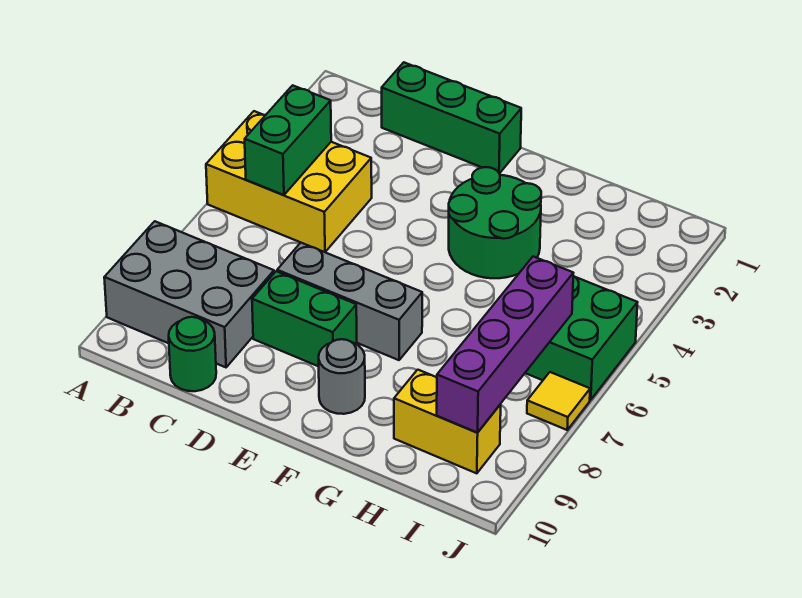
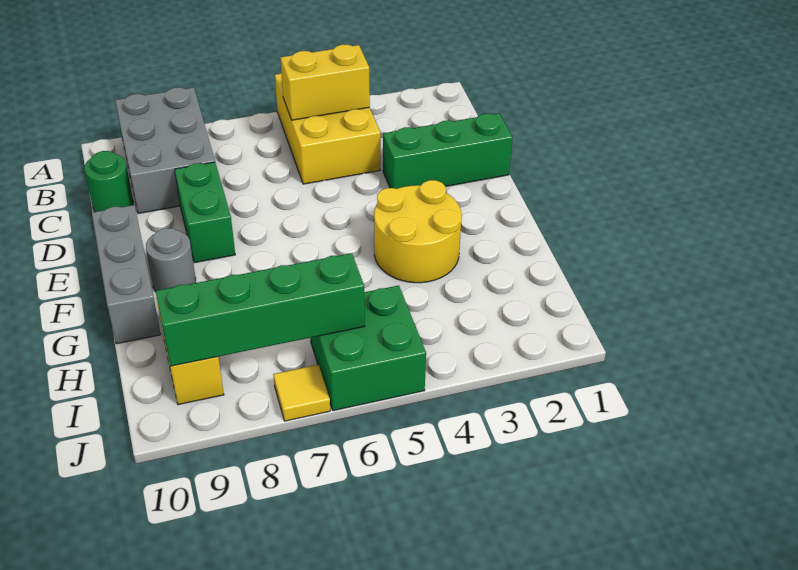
green brick B4:B5 level 2 -> yellow brick B4:B5 level 2
green brick C1:E1 level 1 -> green brick D1:D3 level 1
grey brick D7:F7 level 1 -> grey brick E10:G10 level 1
green round brick F3:G4 level 1 -> yellow round brick F3:G4 level 1
purple brick I6:I9 level 2 -> green brick I6:I9 level 2

